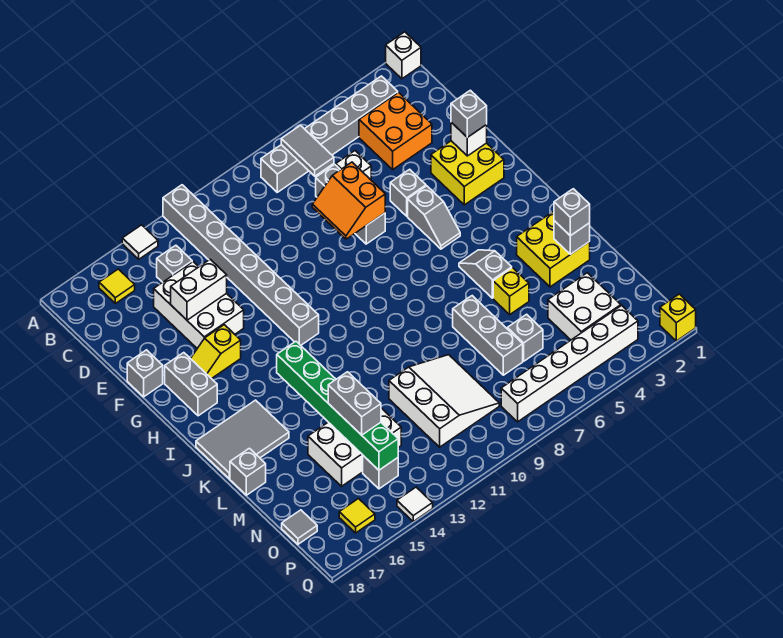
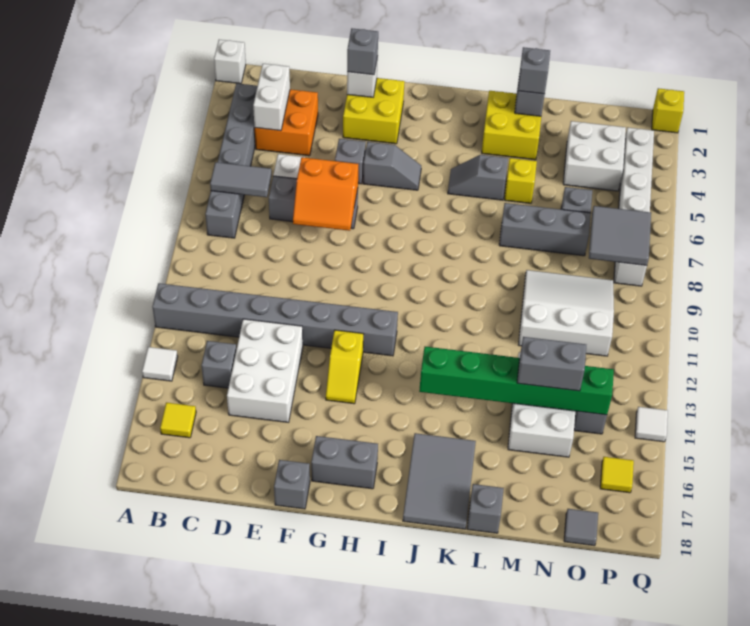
white brick D14:F15 level 1 -> white brick D13:E15 level 1
white brick E14:E15 level 2 -> white brick C3:C4 level 2
yellow slope G15:G16 level 1 top 15 -> yellow slope G13:G14 level 1 top 13
none -> grey tile O7:P8 level 2

